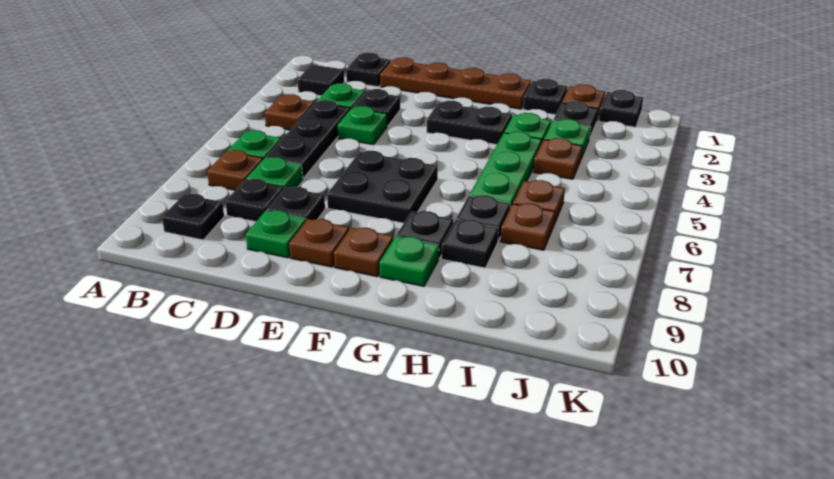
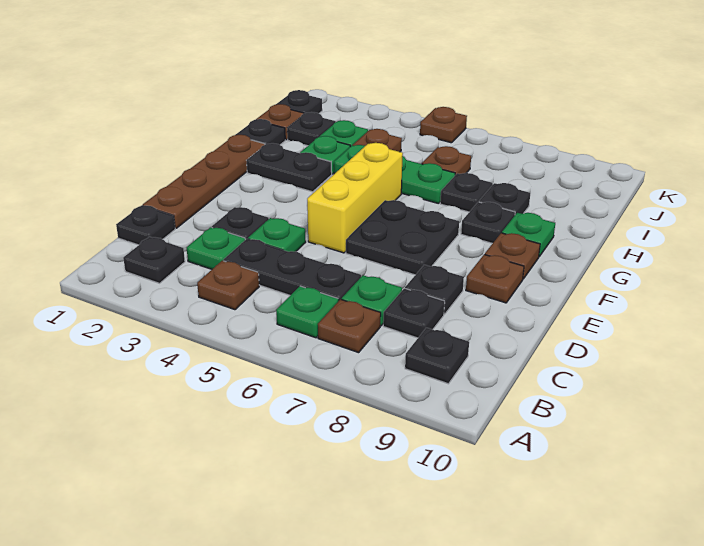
black tile B2 level 1 -> black plate B2 level 1
green plate D9 level 1 -> none
none -> yellow brick E5:G5 level 1
black plate F3:G3 level 1 -> black plate G2:G3 level 1
brown plate I7 level 1 -> brown plate K5 level 1

